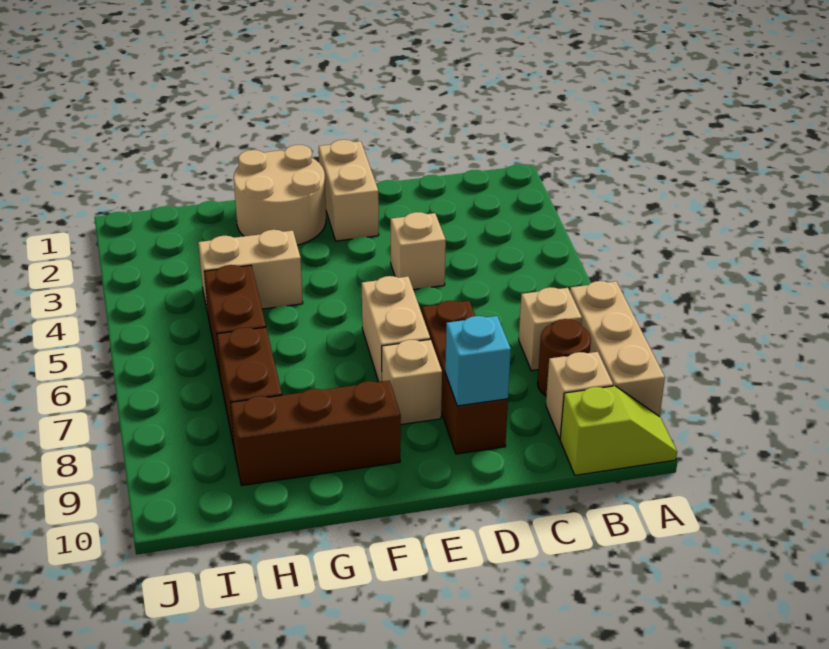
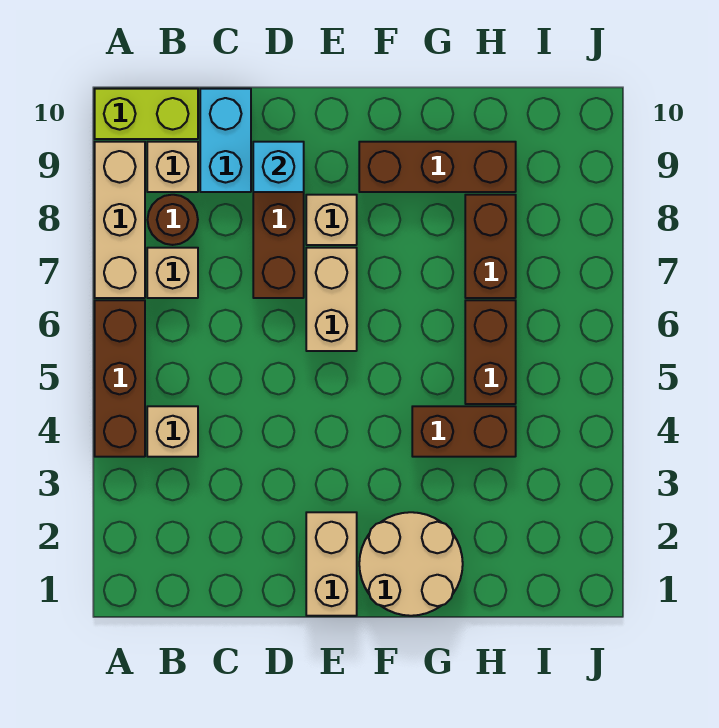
none -> brown brick A4:A6 level 1
lime slope A10:B10 level 1 top B -> lime brick A10:B10 level 1
none -> cyan brick C9:C10 level 1
tan brick D4 level 1 -> tan brick B4 level 1
tan brick G4:H4 level 1 -> brown brick G4:H4 level 1

